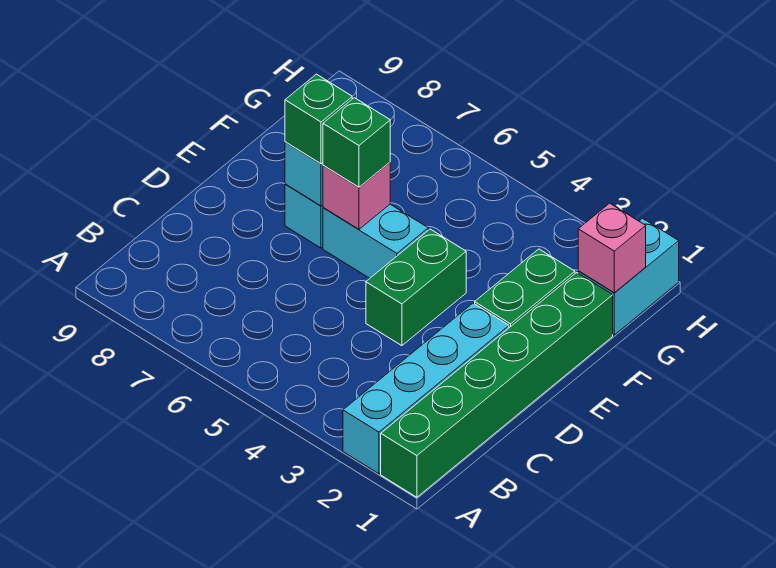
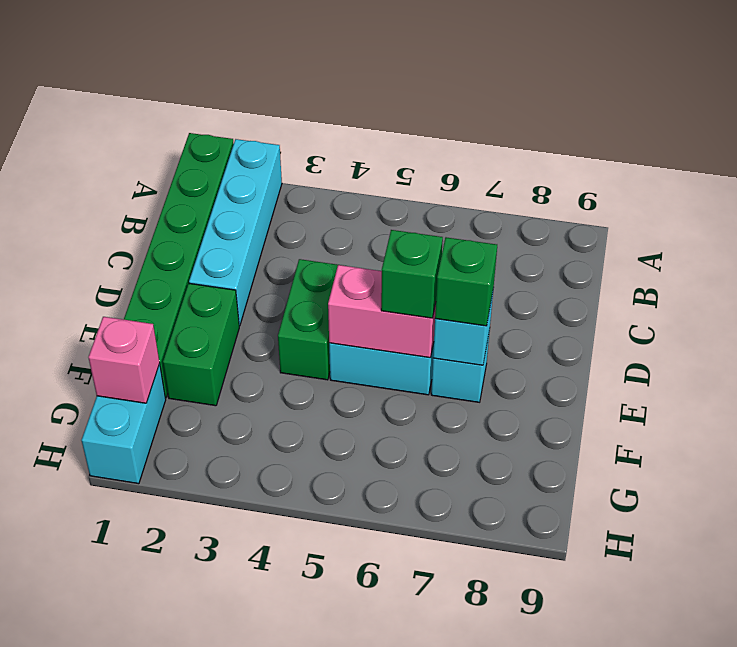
pink brick E6 level 2 -> pink brick E5:E6 level 2

